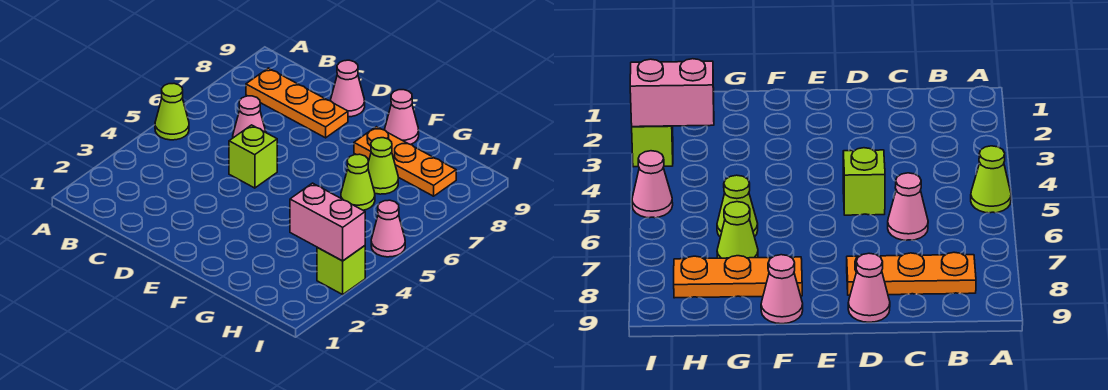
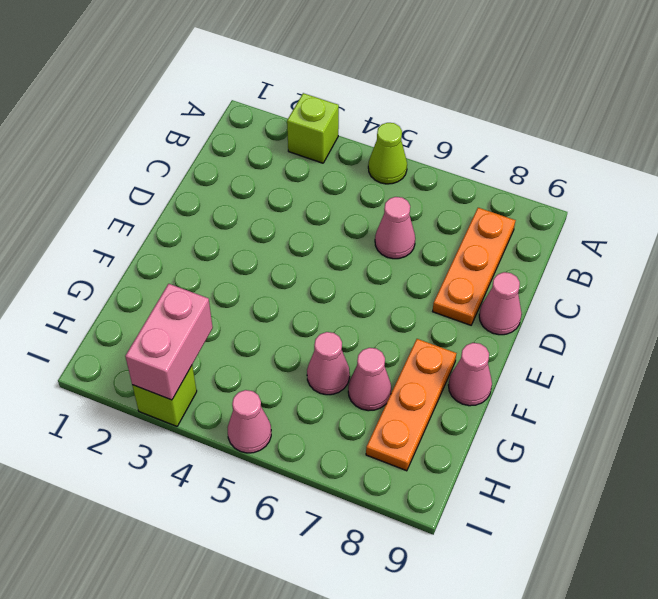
lime brick D5 level 1 -> lime brick A3 level 1
lime cone G6 level 1 -> pink cone G6 level 1
lime cone G7 level 1 -> pink cone G7 level 1

